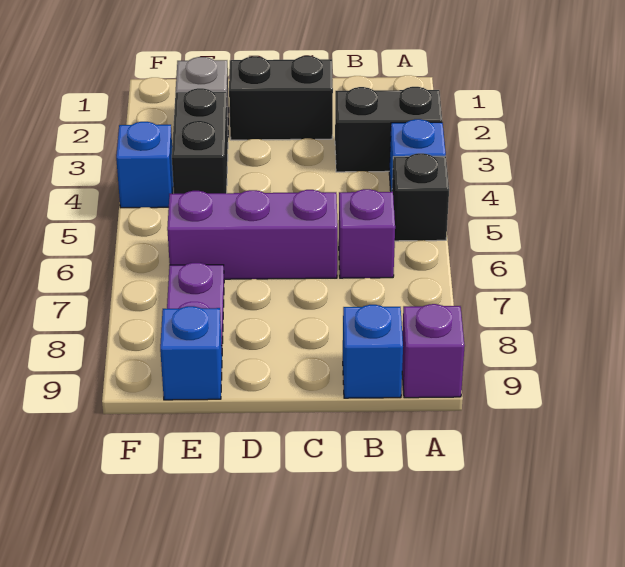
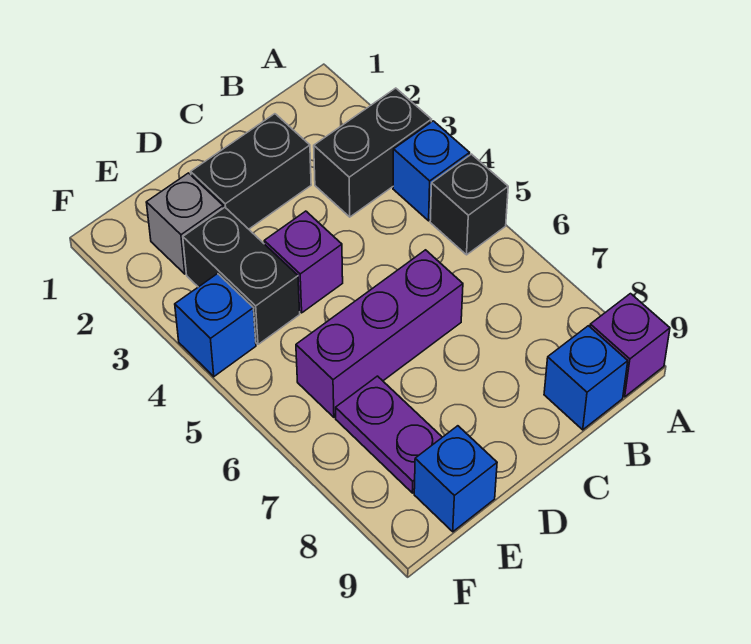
purple brick B6 level 1 -> purple brick D4 level 1

